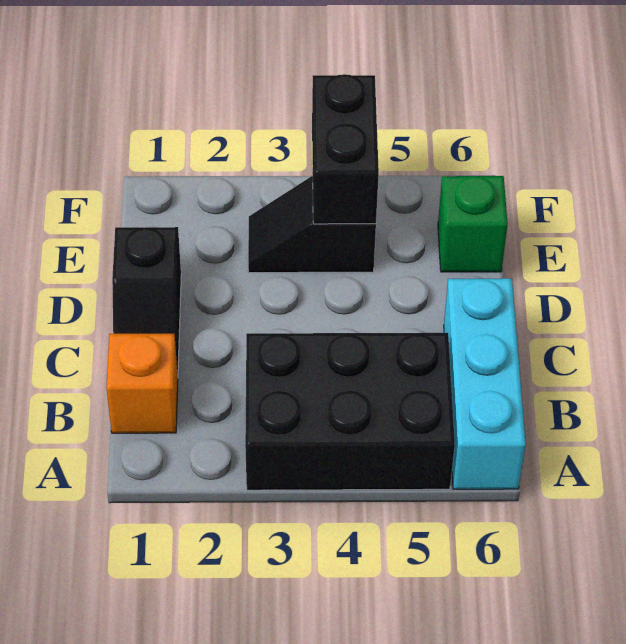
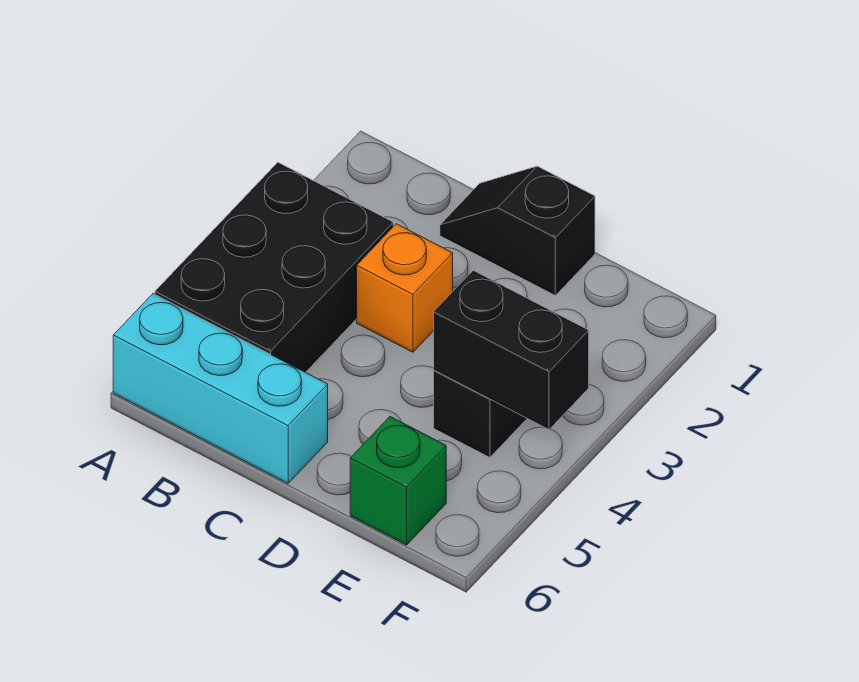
orange brick B1 level 1 -> orange brick C3 level 1

